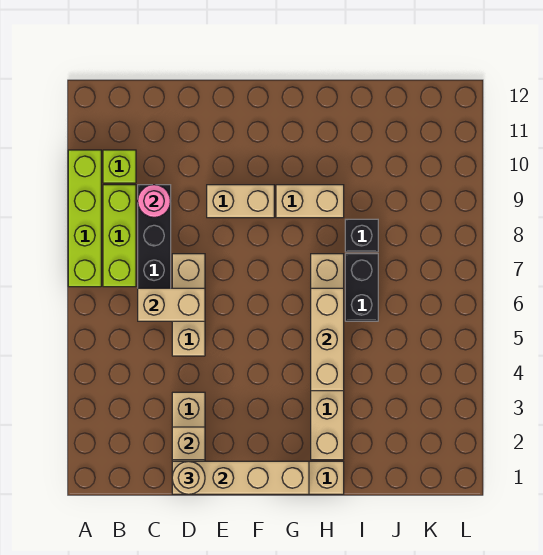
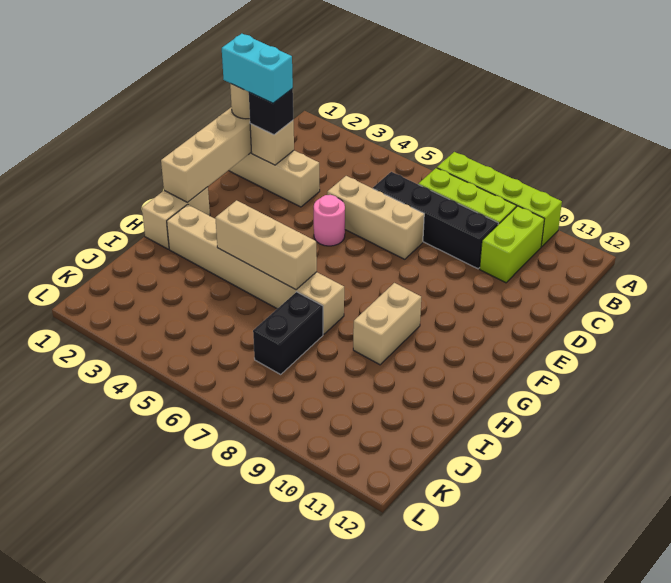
lime brick B10 level 1 -> lime brick B10:C10 level 1
tan brick C6:D6 level 2 -> none
pink round brick C9 level 2 -> pink round brick E5 level 1
none -> cyan brick D1:D2 level 4
tan brick E9:F9 level 1 -> none
black brick I6:I7 level 1 -> black brick I7:J7 level 1
black brick I8 level 1 -> black brick D2 level 3

